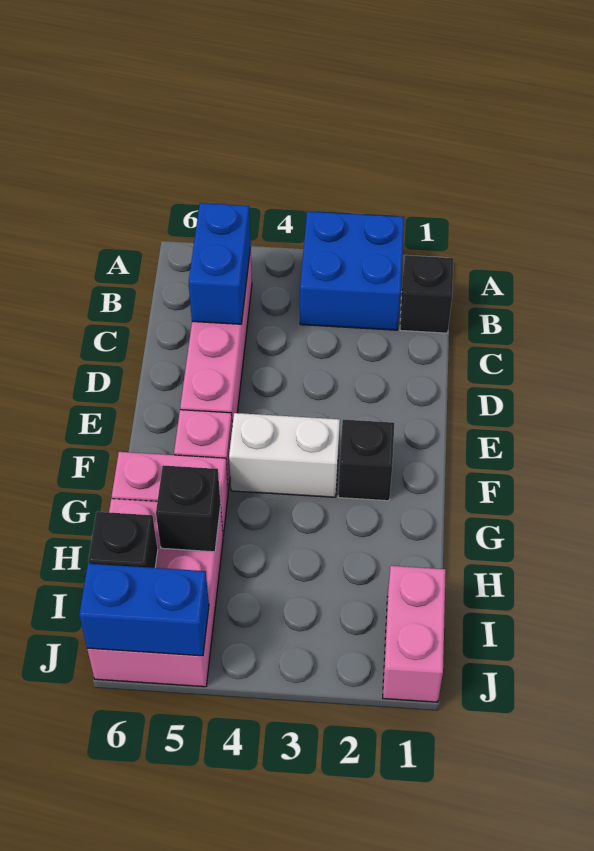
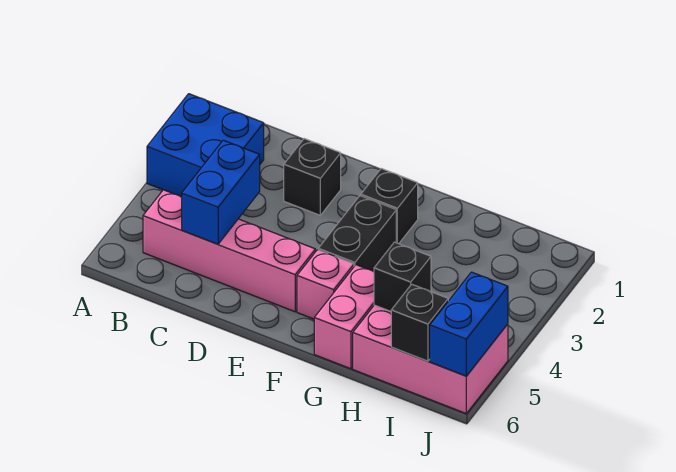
black brick B1 level 1 -> black brick D2 level 1
blue brick B5:C5 level 2 -> blue brick C4:C5 level 2
white brick F3:F4 level 1 -> black brick F3:F4 level 1
pink brick I1:J1 level 1 -> none

